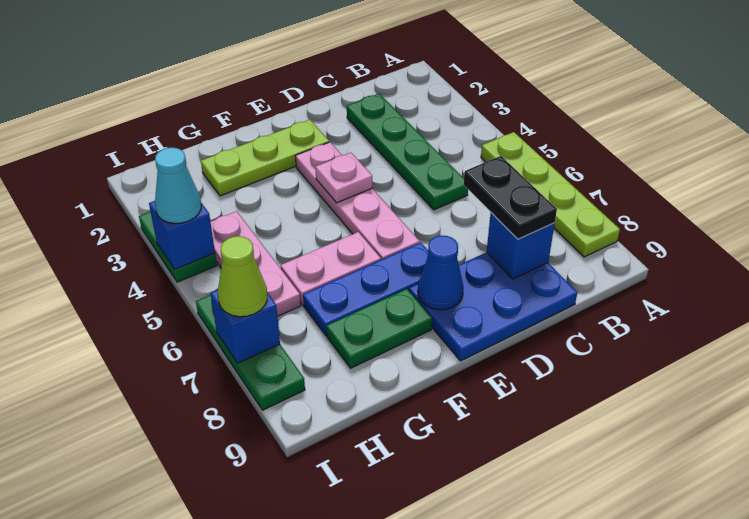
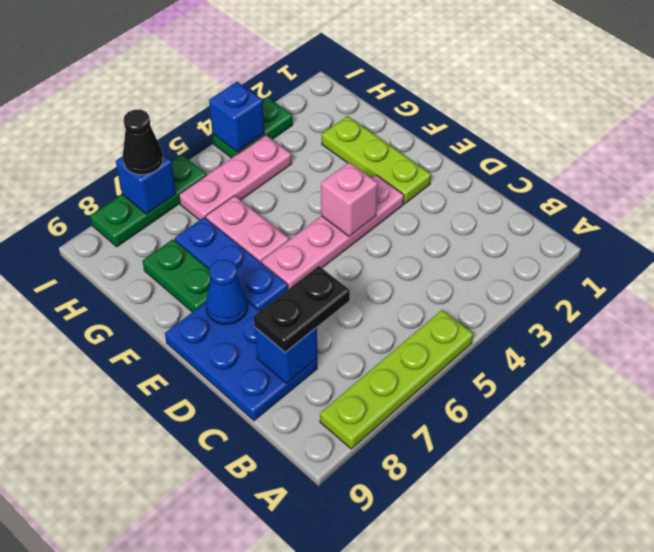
green plate C2:C5 level 1 -> none
pink plate E4 level 2 -> pink brick E4 level 2
cyan cone I4 level 3 -> none
lime cone I7 level 3 -> black cone I7 level 3

